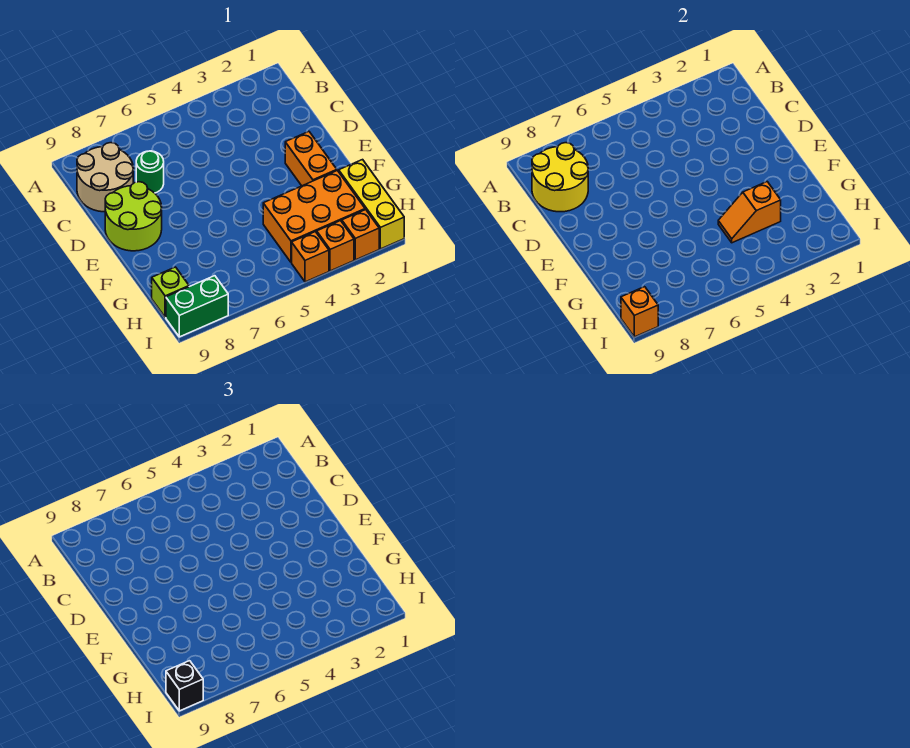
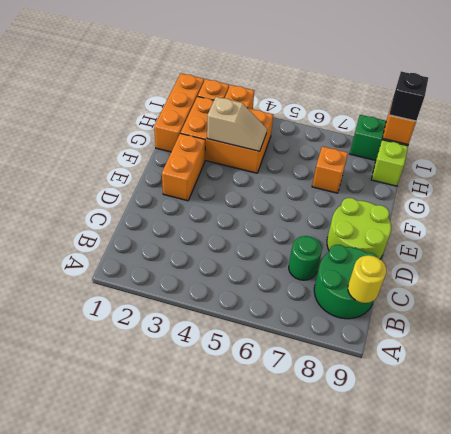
tan round brick B8:C9 level 1 -> green round brick B8:C9 level 1
yellow round brick B8:C9 level 2 -> yellow round brick B9 level 2
yellow brick G1:I1 level 1 -> orange brick G1:I1 level 1
orange slope G3:G4 level 2 top 3 -> tan slope G3:G4 level 2 top 3
orange brick I4 level 1 -> orange brick G7 level 1

